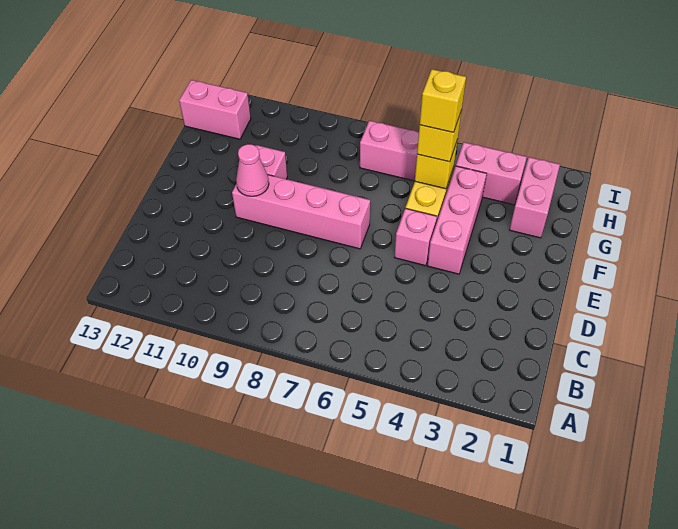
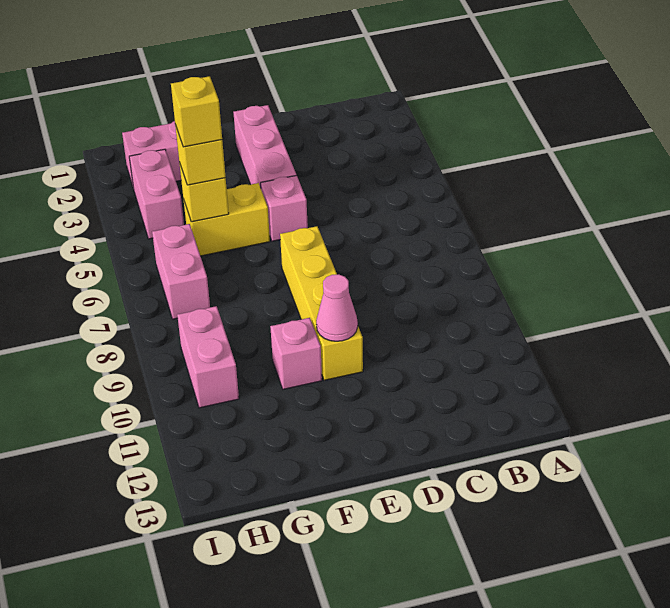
pink brick E4:G4 level 1 -> pink brick E2:E4 level 1
pink brick E7:E10 level 1 -> yellow brick E7:E10 level 1
pink brick H12:H13 level 1 -> pink brick H9:H10 level 1

